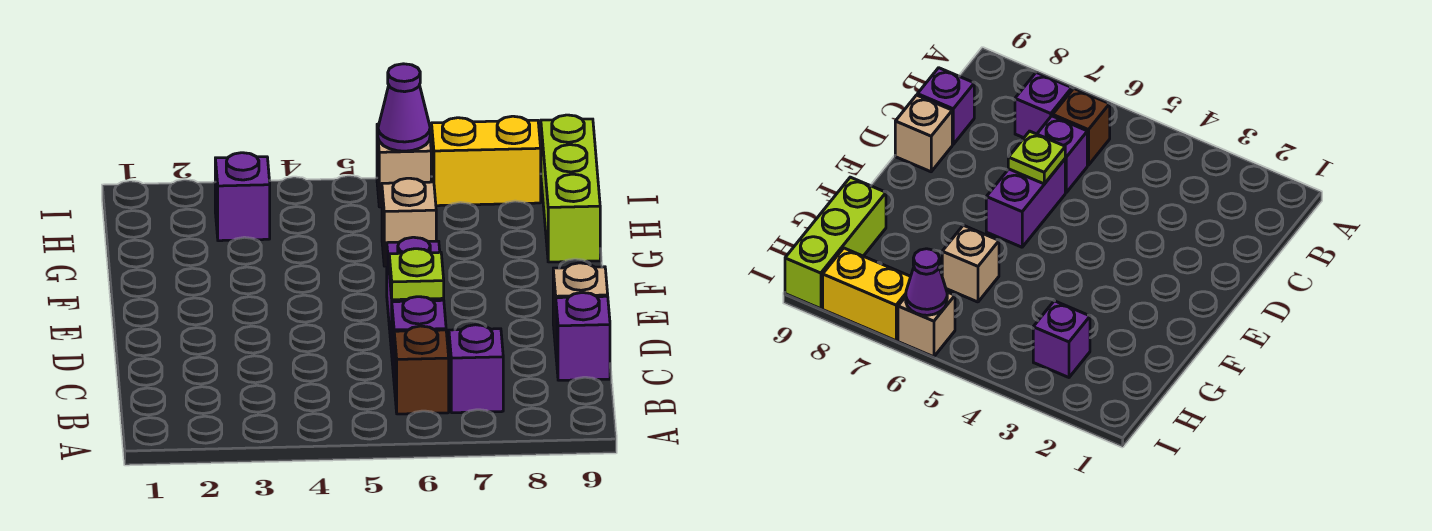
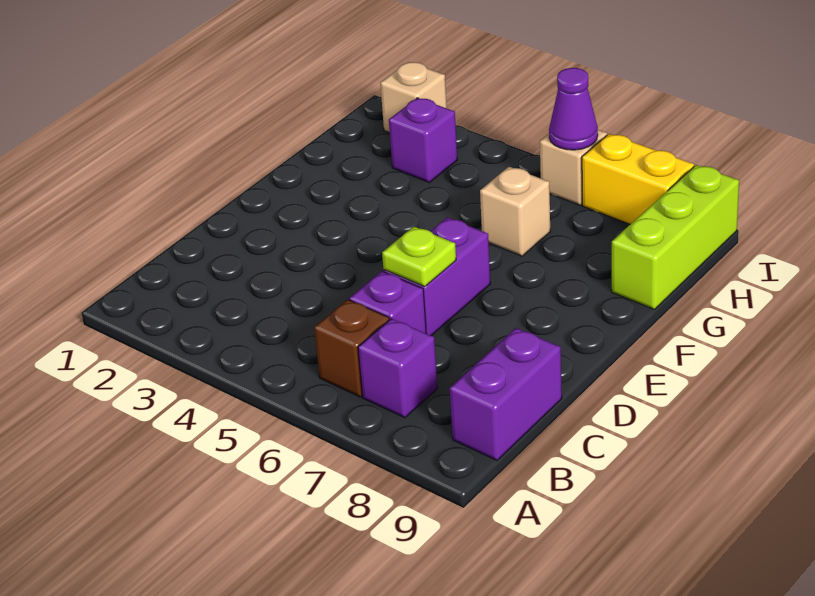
purple brick C9 level 1 -> purple brick B9:C9 level 1
tan brick D9 level 1 -> tan brick I2 level 1

